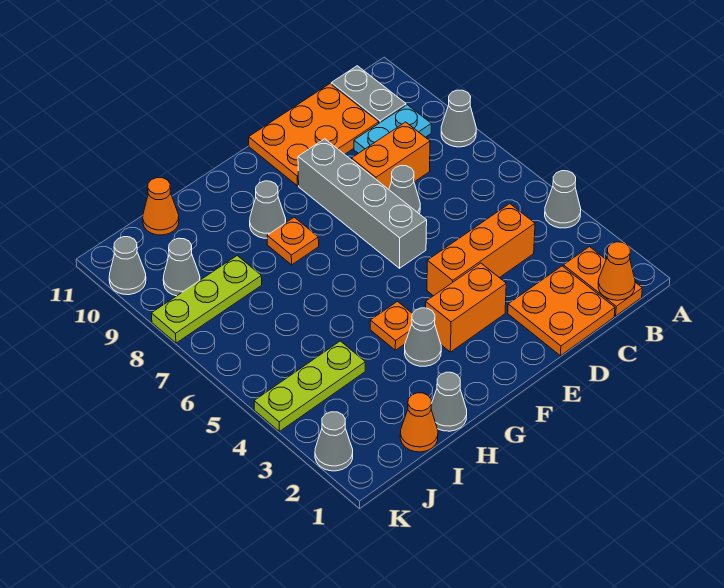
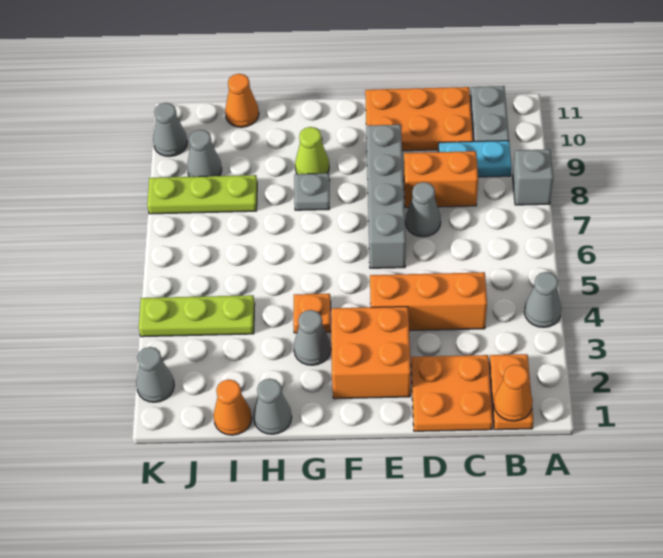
grey cone A8 level 1 -> grey brick A8 level 1
orange brick E3:F3 level 1 -> orange brick E2:F3 level 1
orange plate G8 level 1 -> grey plate G8 level 1
grey cone G9 level 1 -> lime cone G9 level 1

